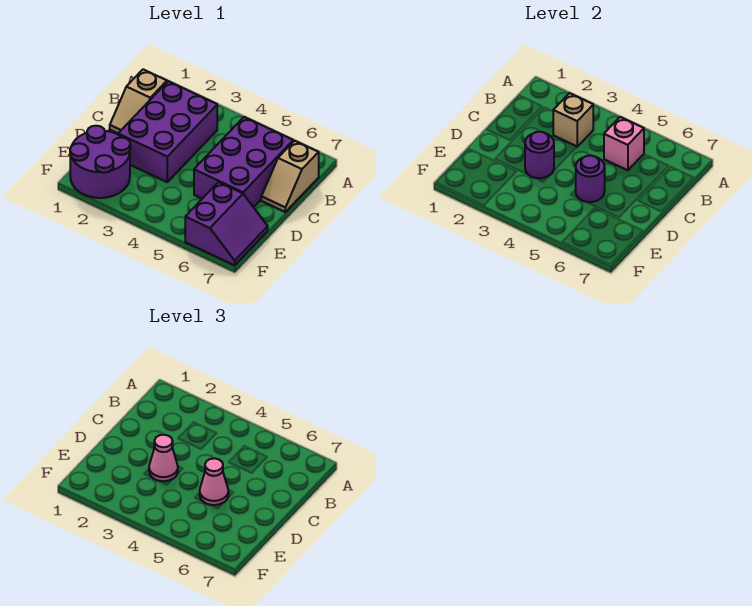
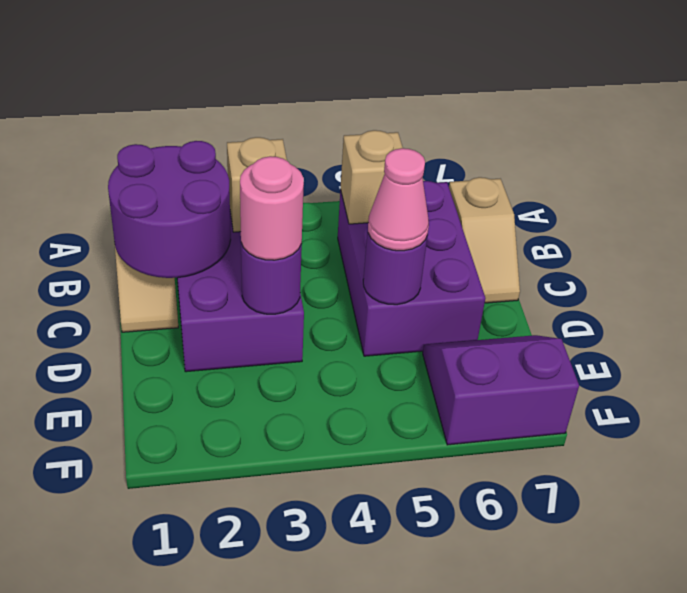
pink brick B5 level 2 -> tan brick B5 level 2
pink cone D3 level 3 -> pink round brick D3 level 3
purple round brick E1:F2 level 1 -> purple round brick B1:C2 level 2
purple slope E6:F7 level 1 top 6 -> purple slope E6:F7 level 1 top F

